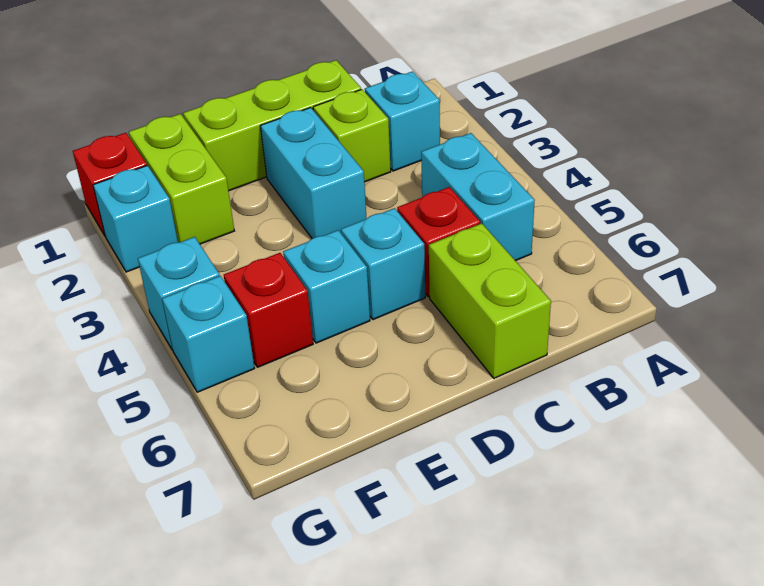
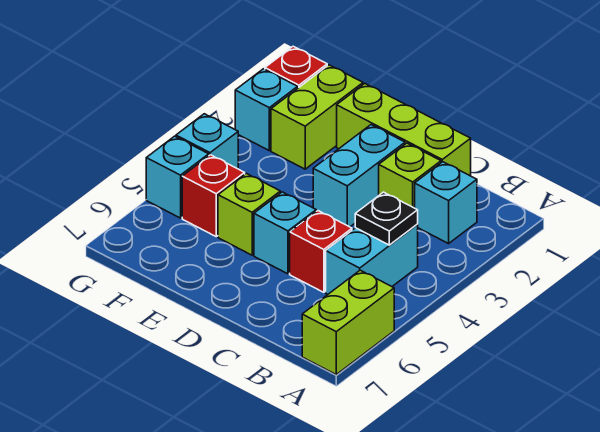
none -> black plate B4 level 2
lime brick C6:C7 level 1 -> lime brick A6:A7 level 1
cyan brick E5 level 1 -> lime brick E5 level 1

